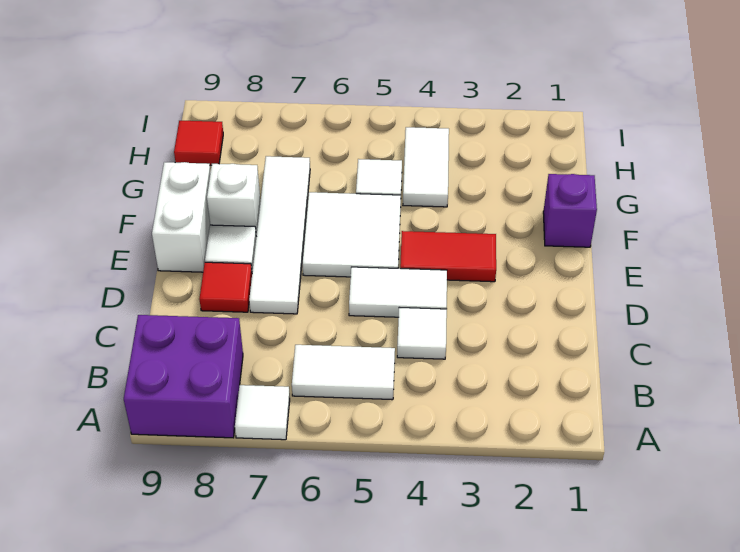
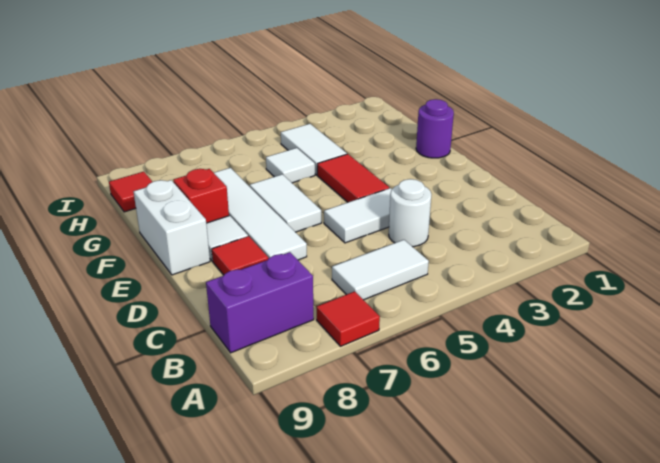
white tile A7 level 1 -> red tile A7 level 1
purple brick A8:B9 level 1 -> purple brick B8:B9 level 1
white tile C4 level 1 -> white round brick C4 level 1
red tile E3:E4 level 1 -> red tile E4:F4 level 1
white tile E5:F6 level 1 -> white tile E6:F6 level 1
purple brick F1 level 1 -> purple round brick F1 level 1
white brick F8 level 1 -> red brick F8 level 1

